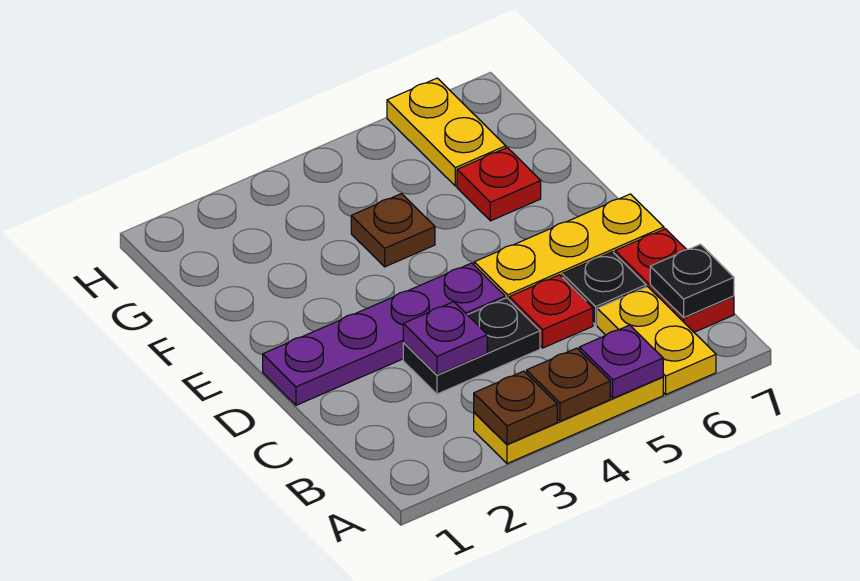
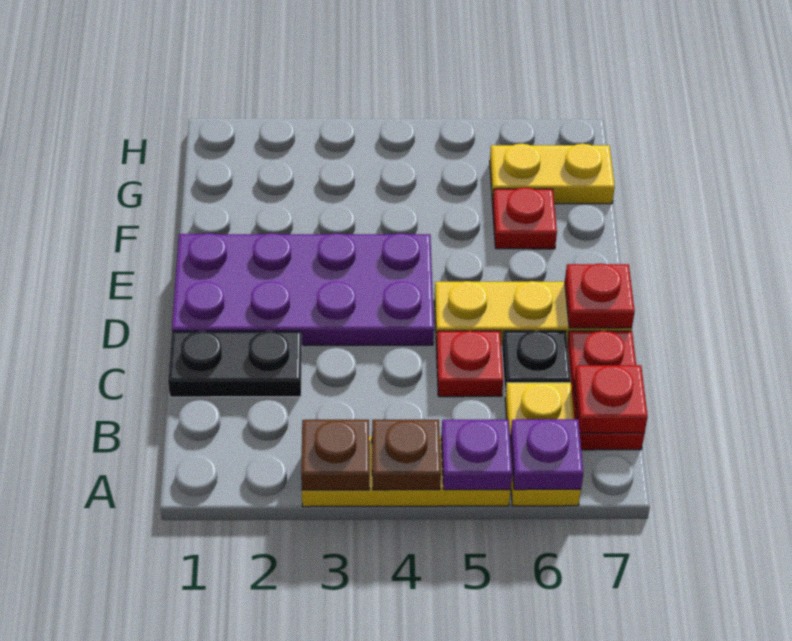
black plate B7 level 2 -> red plate B7 level 2
black plate C3:C4 level 1 -> black plate C1:C2 level 1
purple plate C3 level 2 -> purple plate A6 level 2
purple plate D1:D4 level 1 -> purple plate D1:E4 level 1
none -> red plate D7 level 2
brown plate F4 level 1 -> none
yellow plate G6:H6 level 1 -> yellow plate G6:G7 level 1

